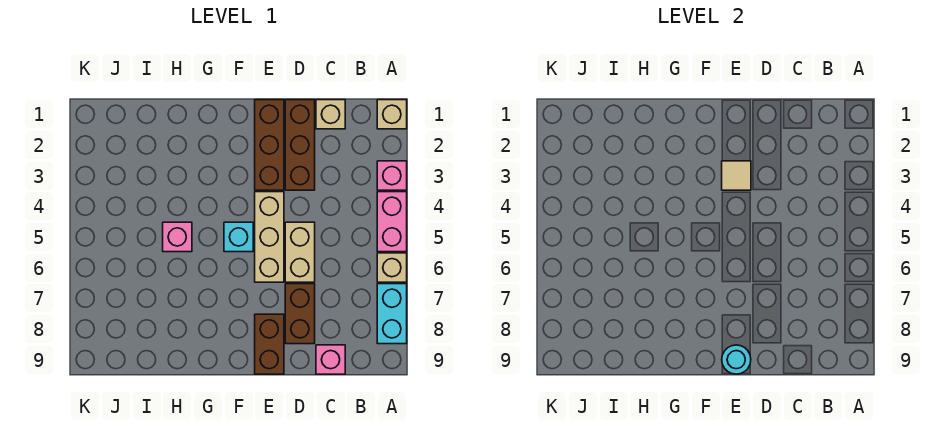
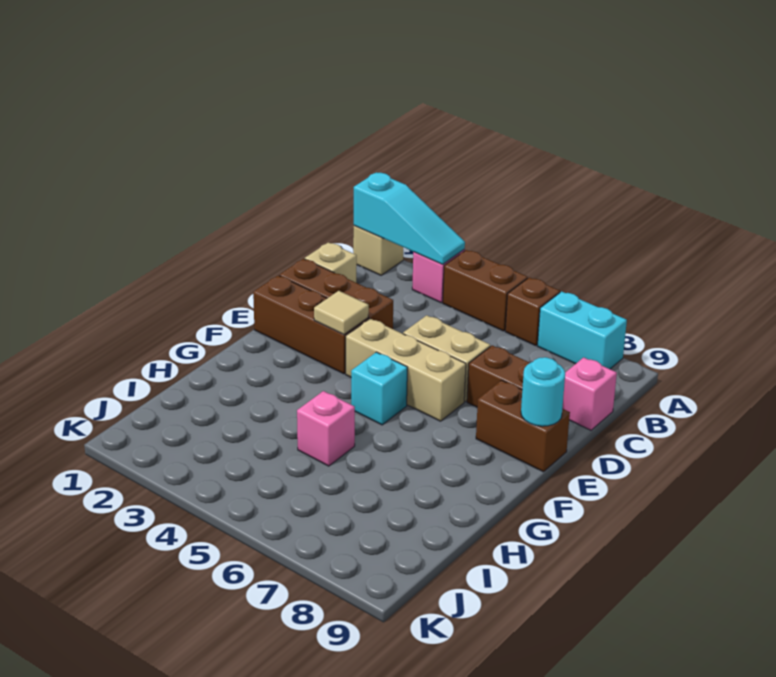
none -> cyan slope A1:A3 level 2 top 1
pink brick A4:A5 level 1 -> brown brick A4:A5 level 1
tan brick A6 level 1 -> brown brick A6 level 1

